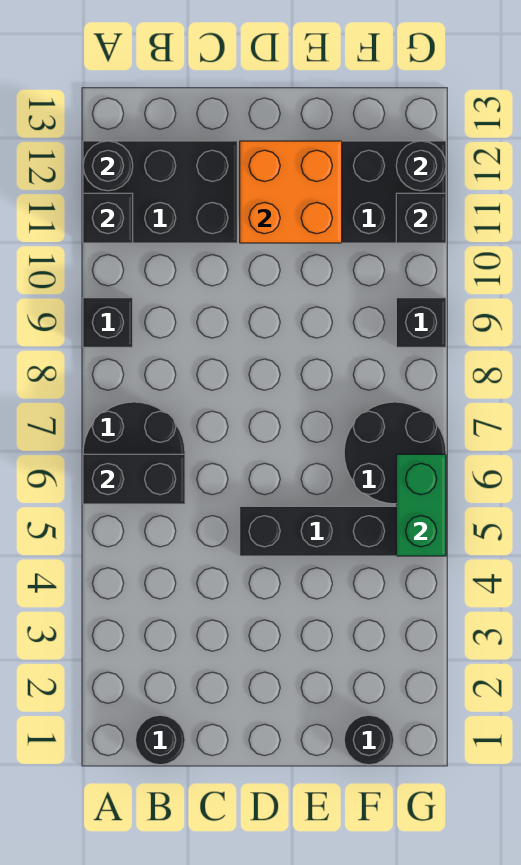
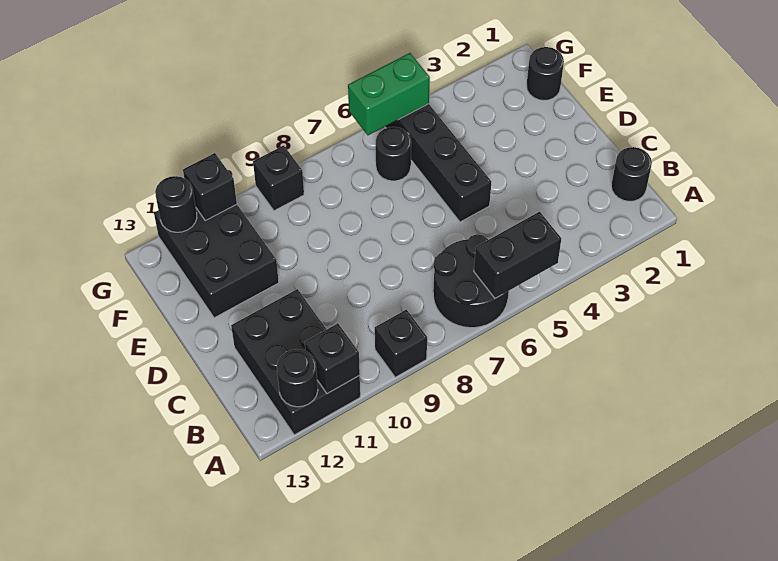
black brick A6:B6 level 2 -> black brick A5:A6 level 2
orange brick D11:E12 level 2 -> none
black round brick F6:G7 level 1 -> black round brick F6 level 1

